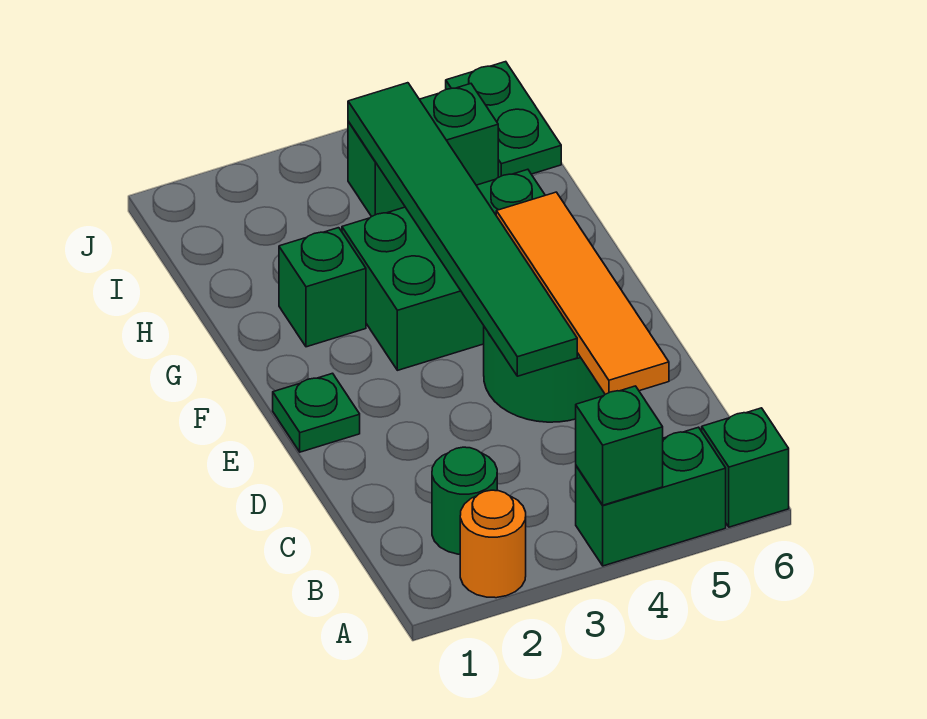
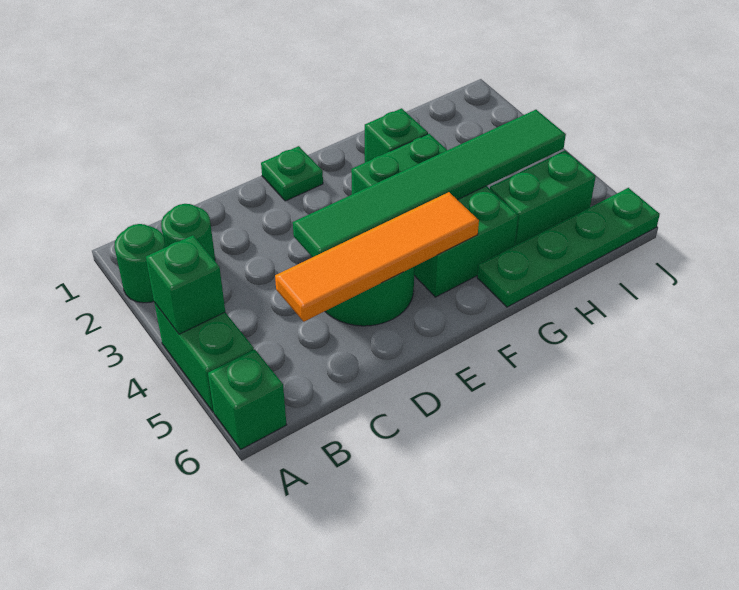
orange round brick A2 level 1 -> green round brick A2 level 1
green brick I4:I5 level 1 -> green brick H5:I5 level 1
green plate I6:J6 level 1 -> green plate G6:J6 level 1

